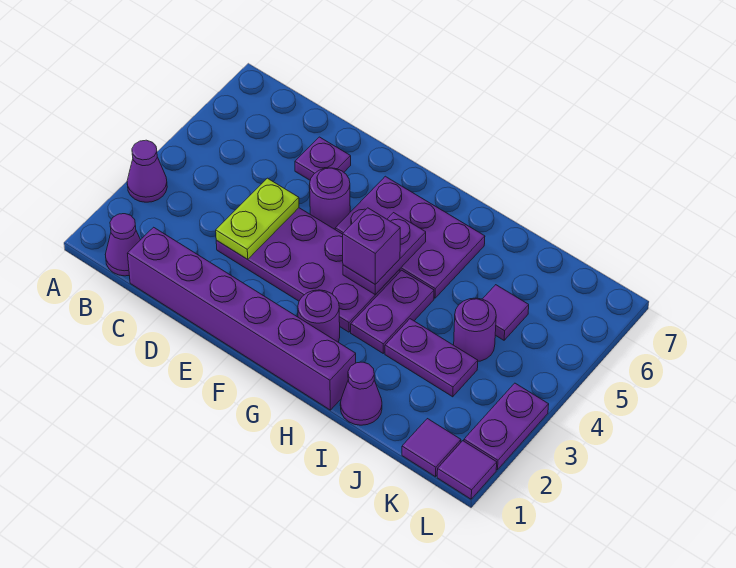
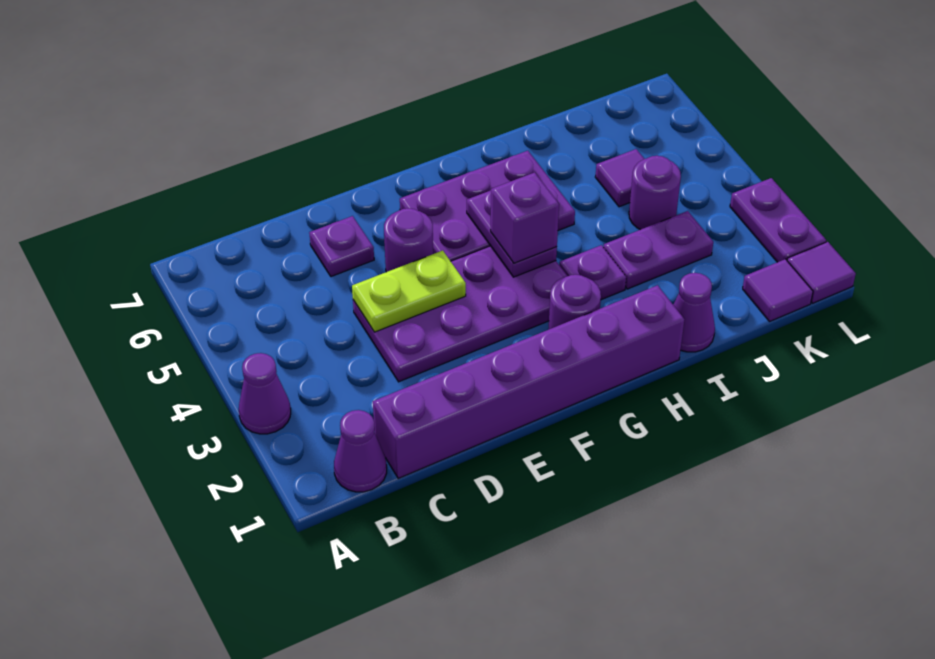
lime plate D3:D4 level 2 -> lime plate D4:E4 level 2
purple plate H3:H4 level 1 -> purple plate H3 level 1

